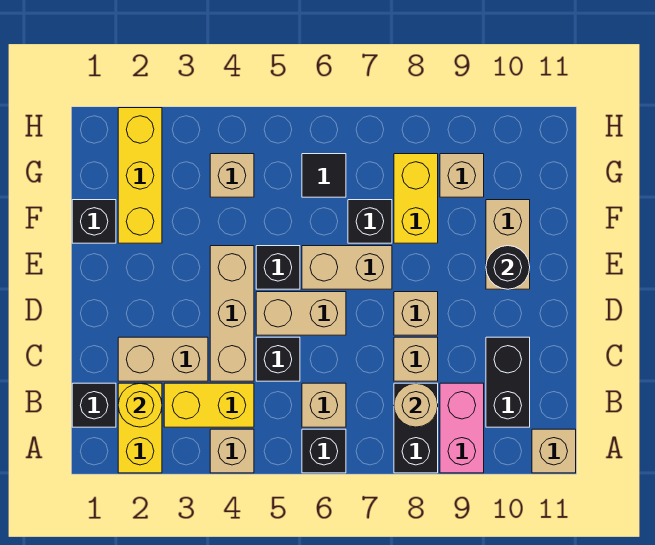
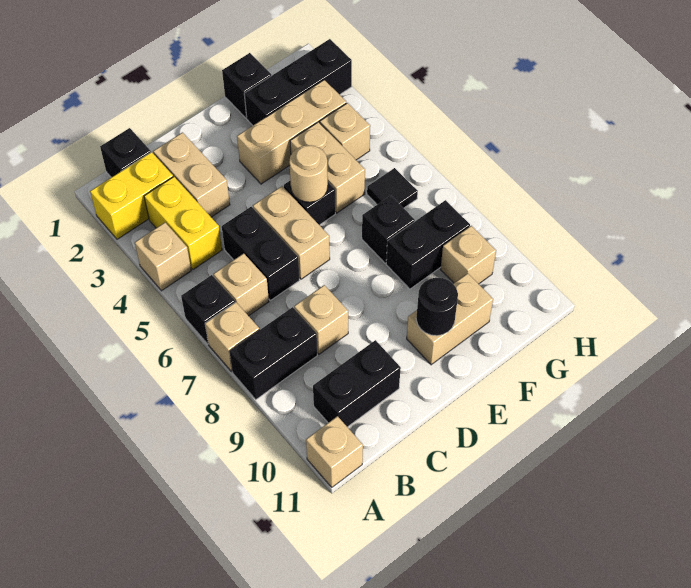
pink brick A9:B9 level 1 -> none
yellow round brick B2 level 2 -> none
tan round brick B8 level 2 -> tan round brick E5 level 2
tan brick C4:E4 level 1 -> tan brick E3:G3 level 1
black brick C5 level 1 -> black brick C5:C6 level 1
tan brick D8 level 1 -> tan brick A7 level 1
tan brick E6:E7 level 1 -> tan brick F4:F5 level 1
yellow brick F2:H2 level 1 -> black brick F2:H2 level 1
yellow brick F8:G8 level 1 -> black brick F8:G8 level 1

